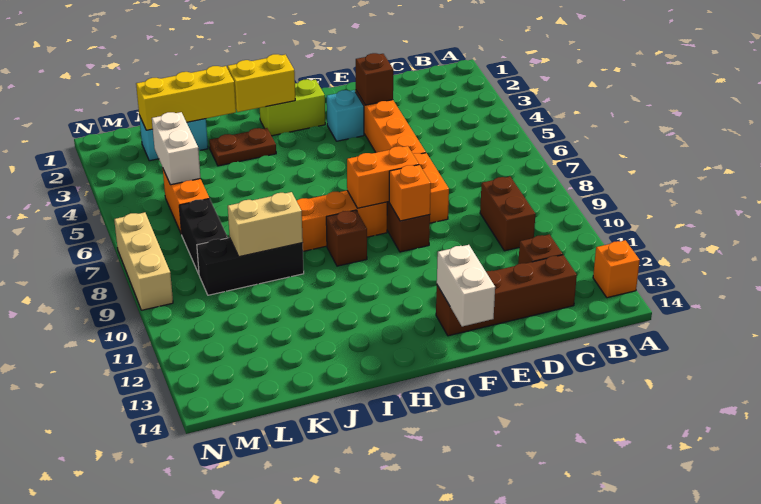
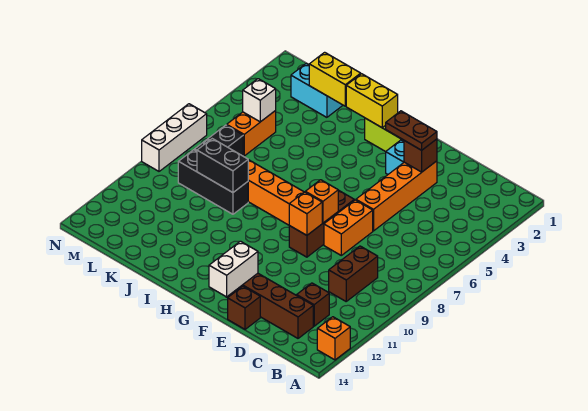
orange brick F8:G8 level 2 -> orange brick F8 level 2
brown brick H9 level 1 -> brown brick E14 level 1
brown plate I3:J3 level 1 -> brown plate E3:F3 level 3
yellow brick J2:L2 level 2 -> yellow brick J2:K2 level 2
tan brick J9:K9 level 2 -> black brick J9:K9 level 2
white brick L4:L5 level 2 -> white brick L5 level 2
tan brick N7:N9 level 1 -> white brick N7:N9 level 1

